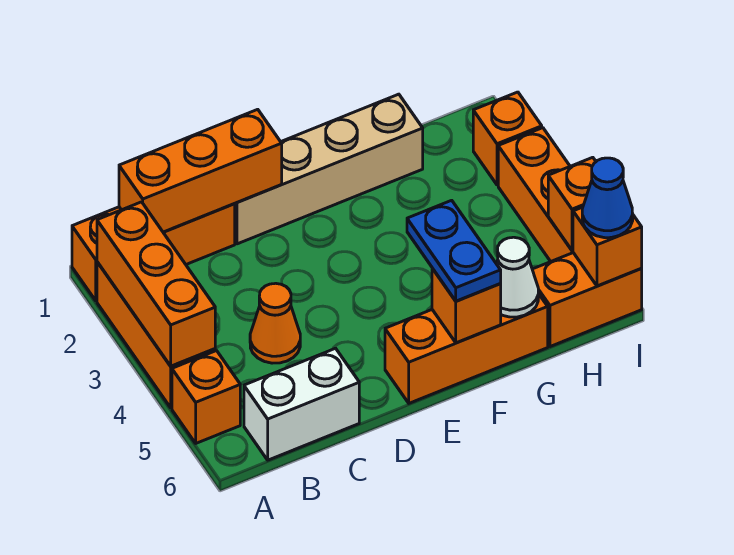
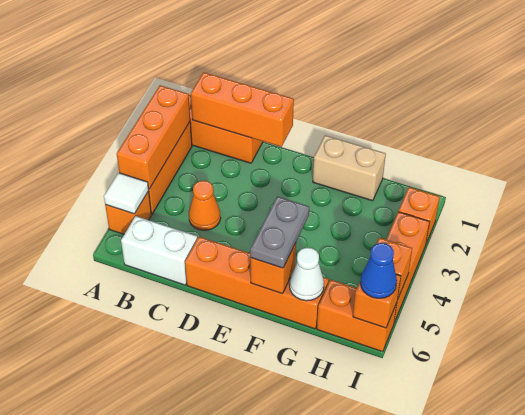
none -> white tile A5 level 2
tan brick D1:G1 level 1 -> tan brick F1:G1 level 1
orange brick E6:G6 level 1 -> orange brick D6:G6 level 1
blue plate F5:F6 level 3 -> grey plate F5:F6 level 3

